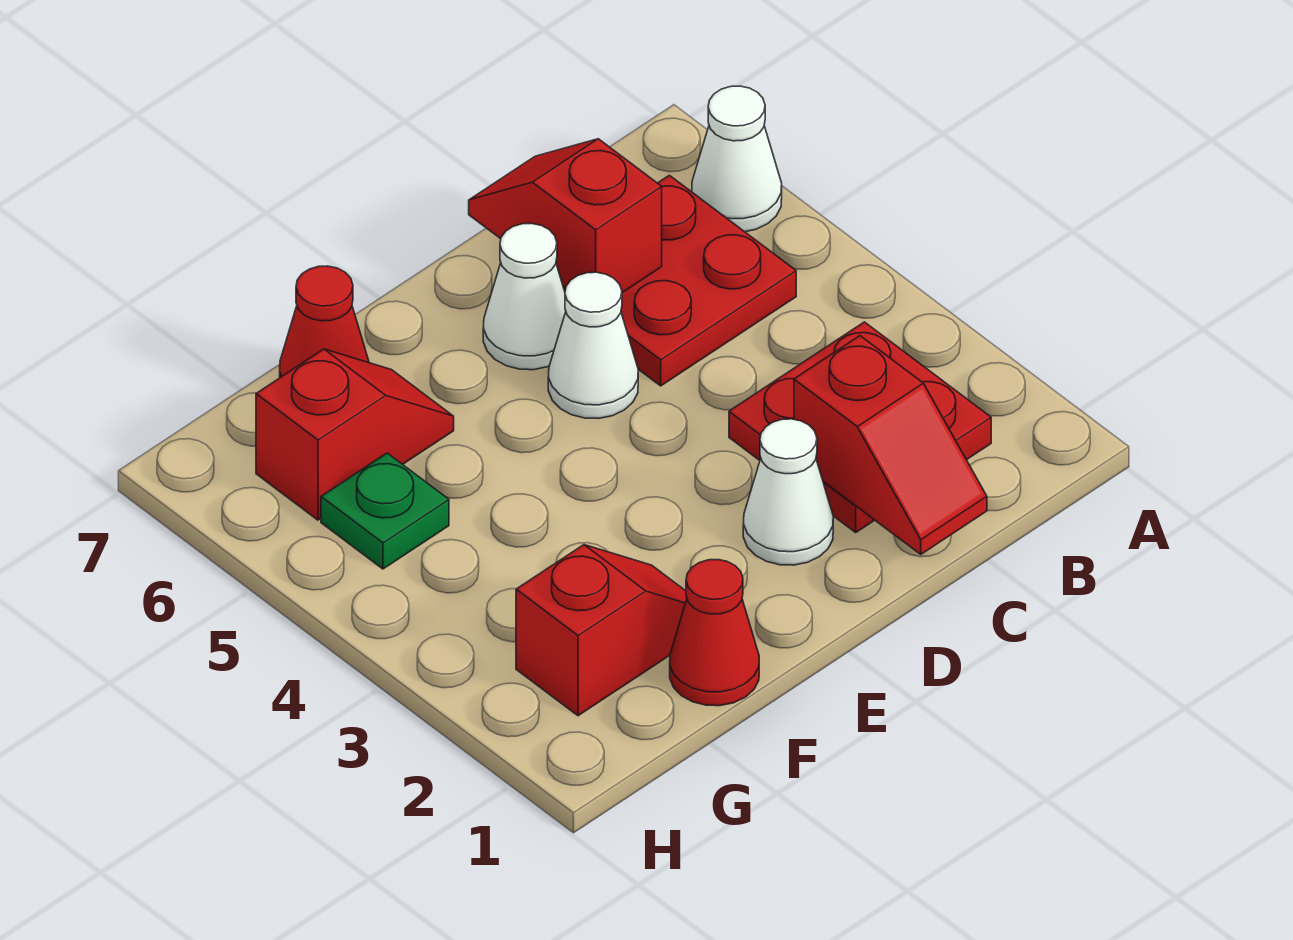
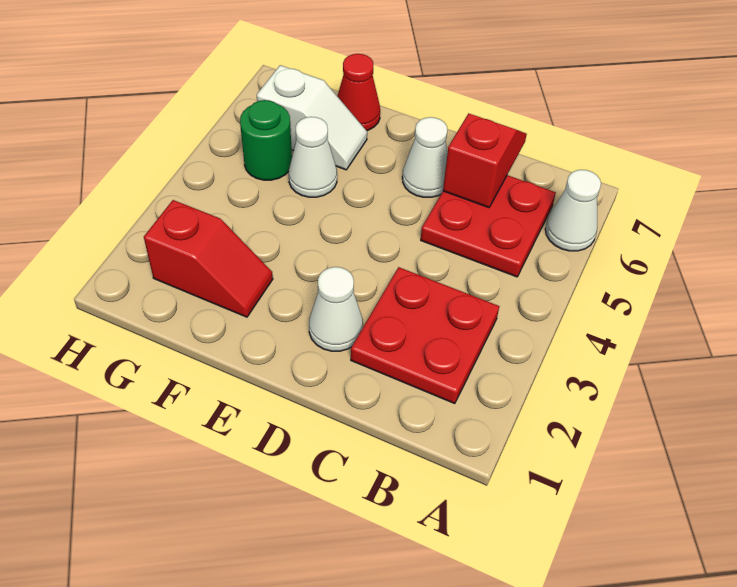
red slope C1:C2 level 2 top 2 -> none
white cone D5 level 1 -> white cone F5 level 1
red cone F1 level 1 -> none
red slope F6:G6 level 1 top G -> white slope F6:G6 level 1 top G
green plate G5 level 1 -> green round brick G5 level 1

